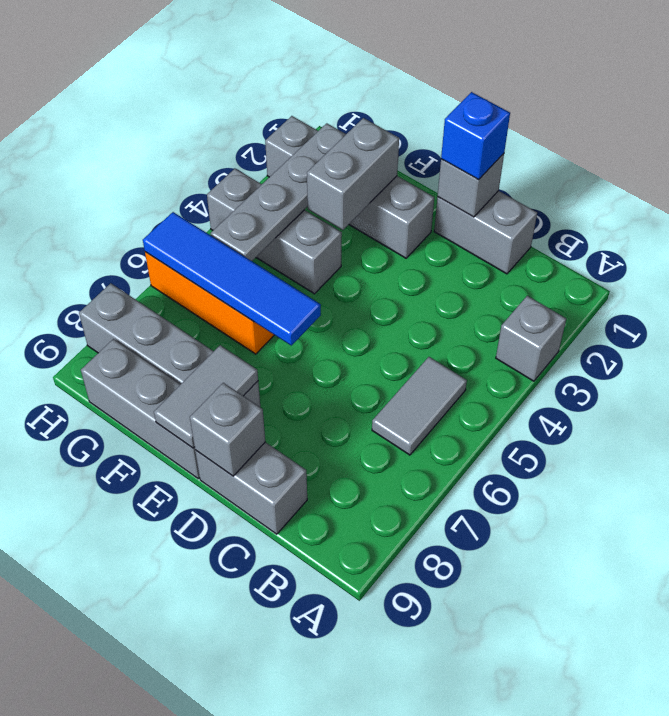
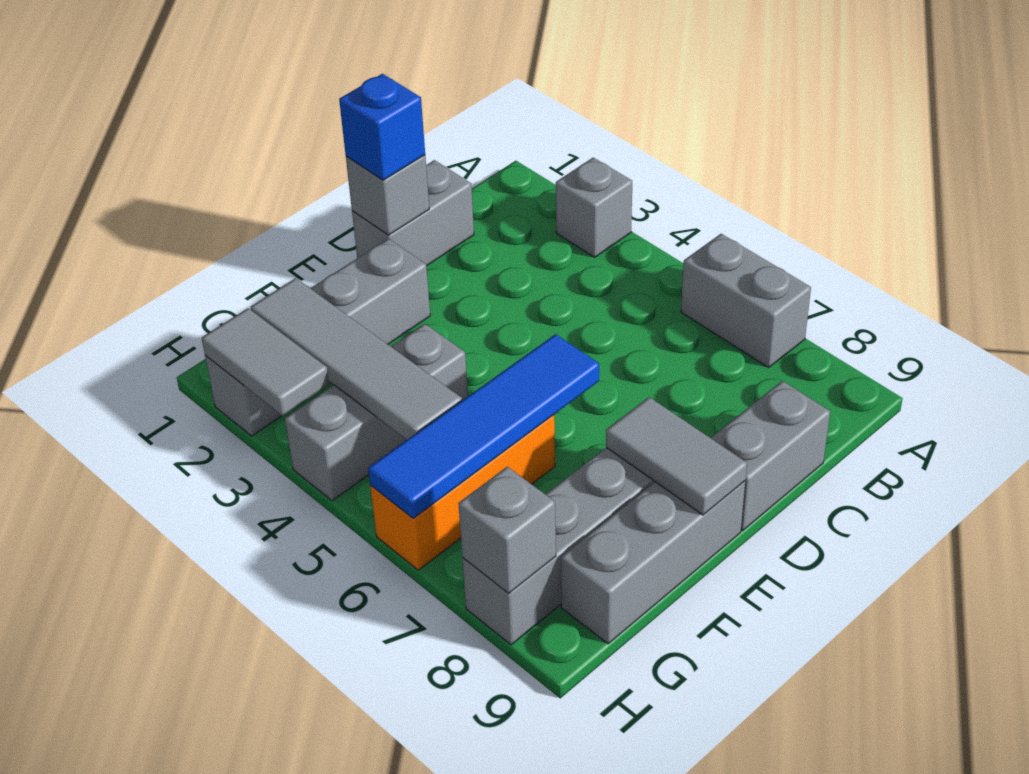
grey tile B5:B6 level 1 -> grey tile H2:H3 level 2
grey brick D9 level 2 -> grey brick H8 level 2
grey brick F2:F3 level 2 -> grey brick A6:A7 level 1
grey plate G2:G5 level 2 -> grey tile G2:G5 level 2

